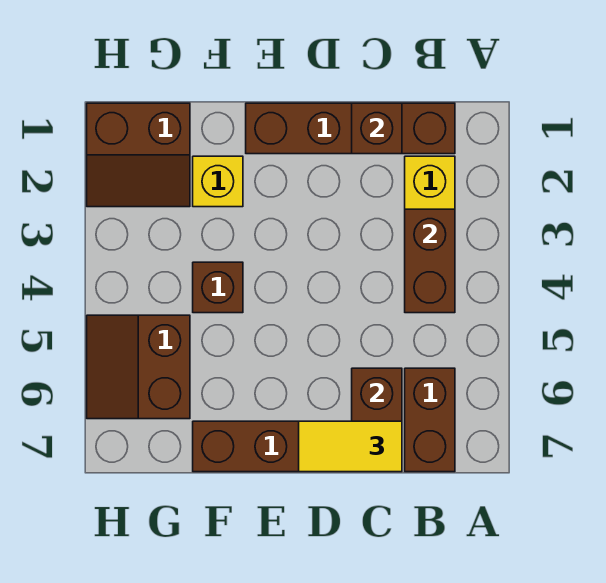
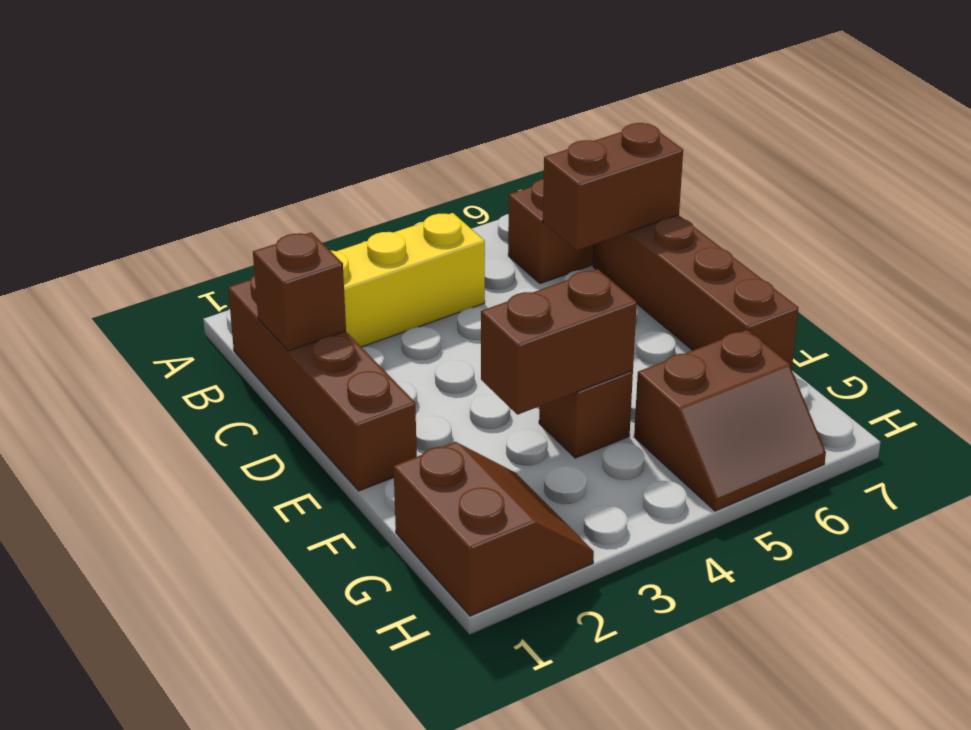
brown brick B3:B4 level 2 -> brown brick F3:F4 level 2
yellow tile C7:D7 level 3 -> none
yellow brick F2 level 1 -> none

